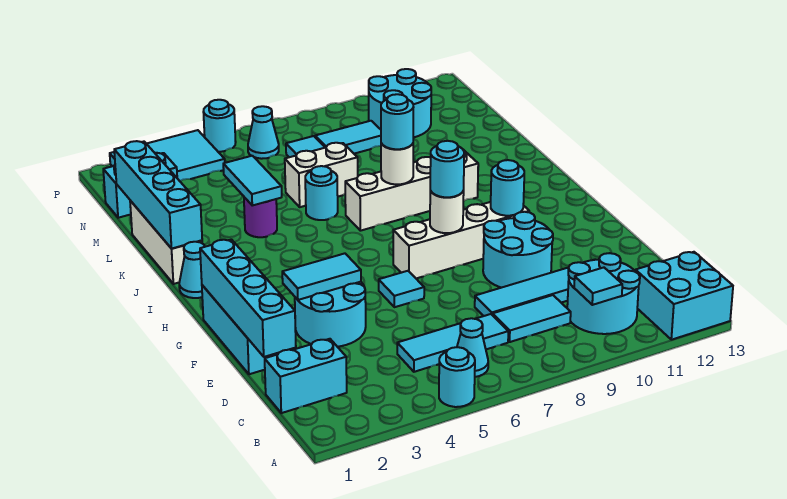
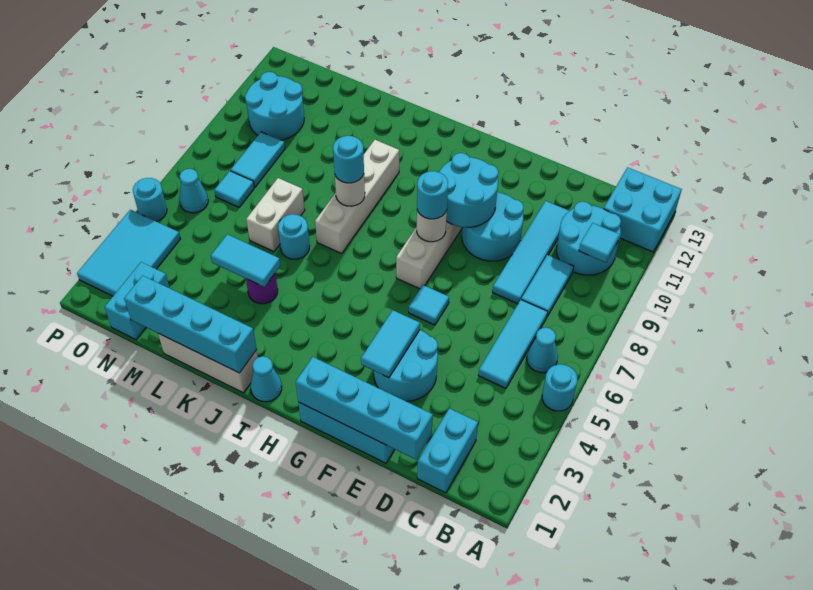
cyan round brick G10 level 2 -> cyan round brick F9:G10 level 2

